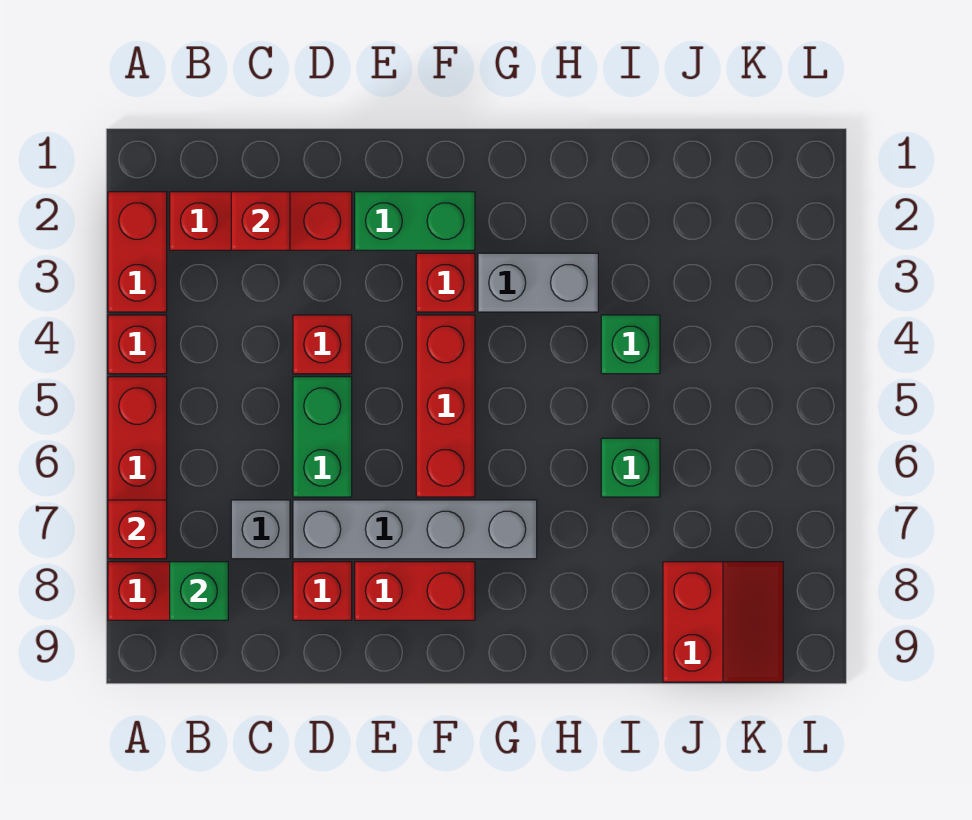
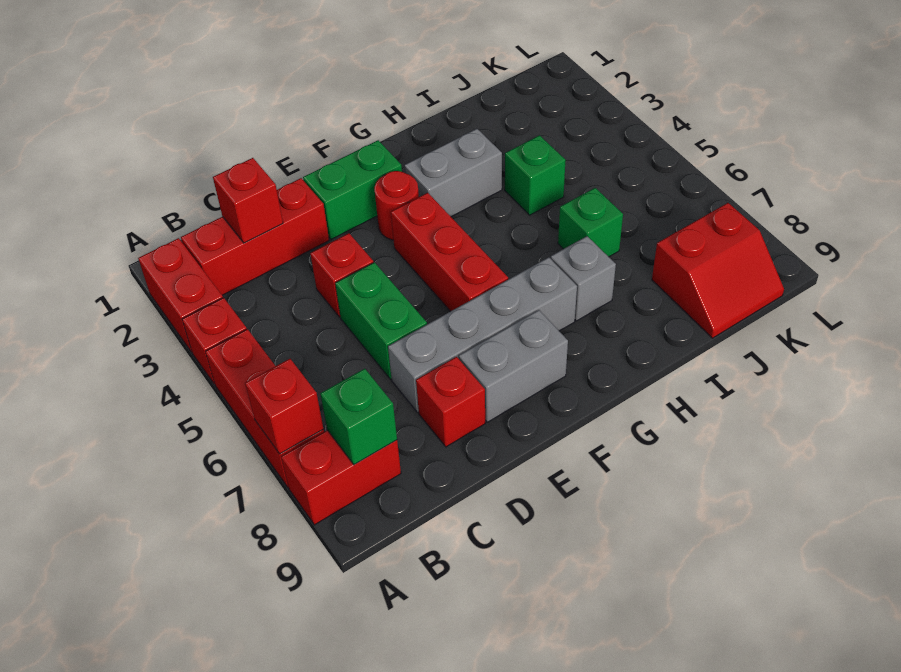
grey brick C7 level 1 -> grey brick H7 level 1
red brick E8:F8 level 1 -> grey brick E8:F8 level 1
red brick F3 level 1 -> red round brick F3 level 1
red slope J8:K9 level 1 top J -> red slope J8:K9 level 1 top 8

